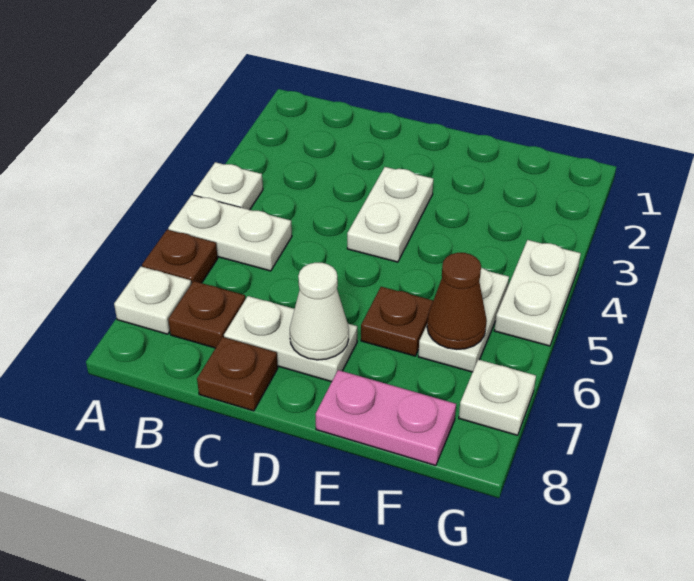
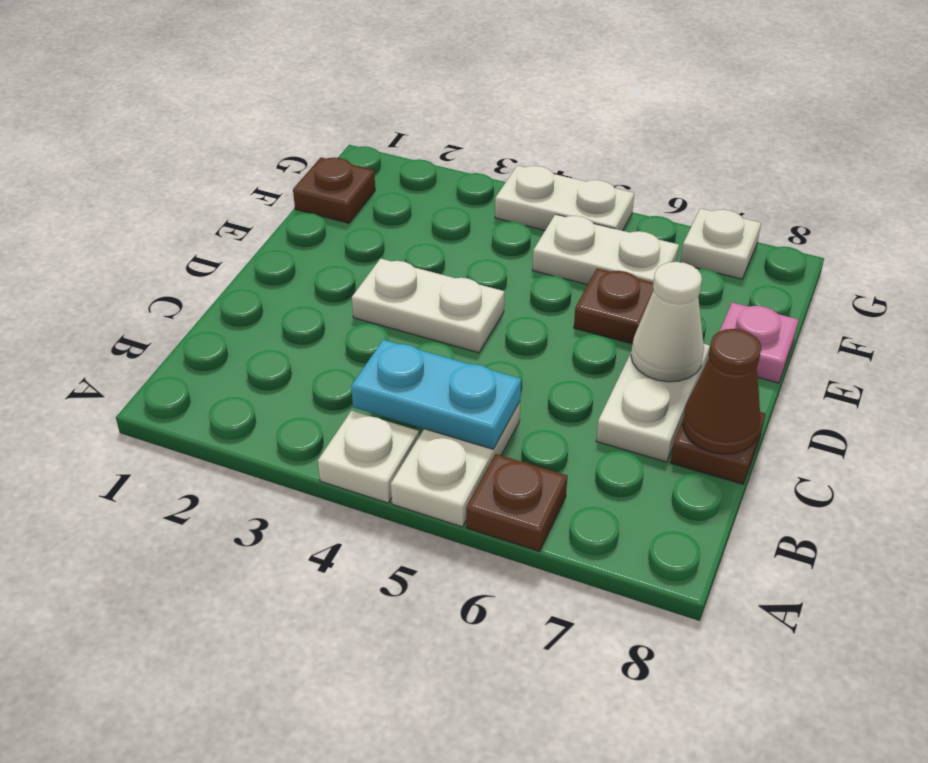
white plate A7 level 1 -> none
none -> cyan plate B4:B5 level 2
brown plate B7 level 1 -> brown plate F1 level 1
pink plate E8:F8 level 1 -> pink plate E8 level 1
brown cone F6 level 2 -> brown cone C8 level 2

